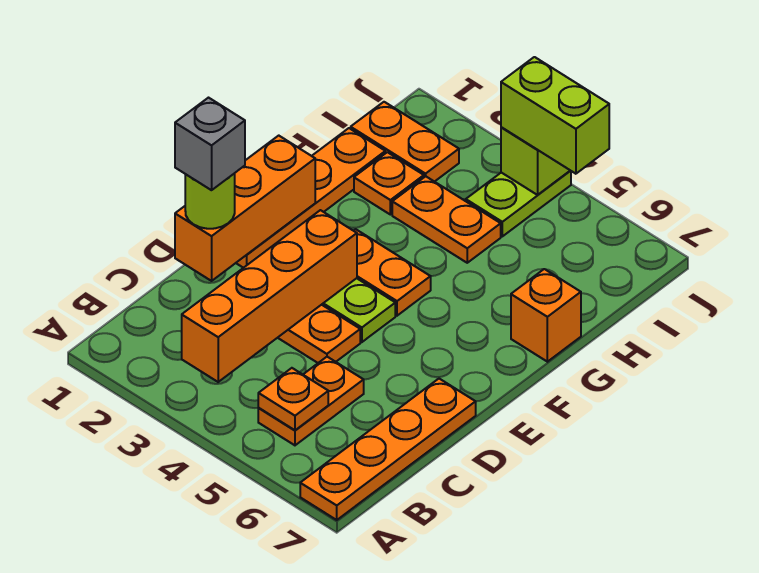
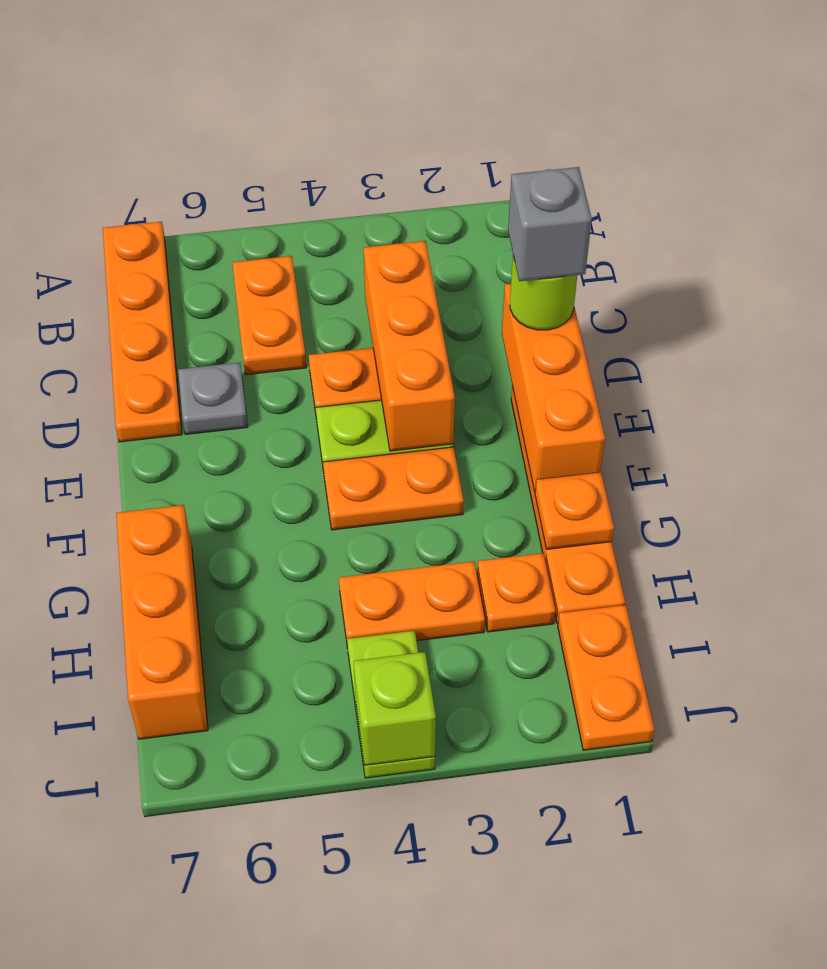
orange brick B3:E3 level 2 -> orange brick C3:E3 level 2
orange plate B5 level 2 -> orange plate G1 level 2
none -> grey plate D6 level 1
orange brick G7 level 1 -> orange brick G7:I7 level 1
orange plate I1:I2 level 1 -> orange plate I1:J1 level 1
lime brick J4:J5 level 3 -> none

